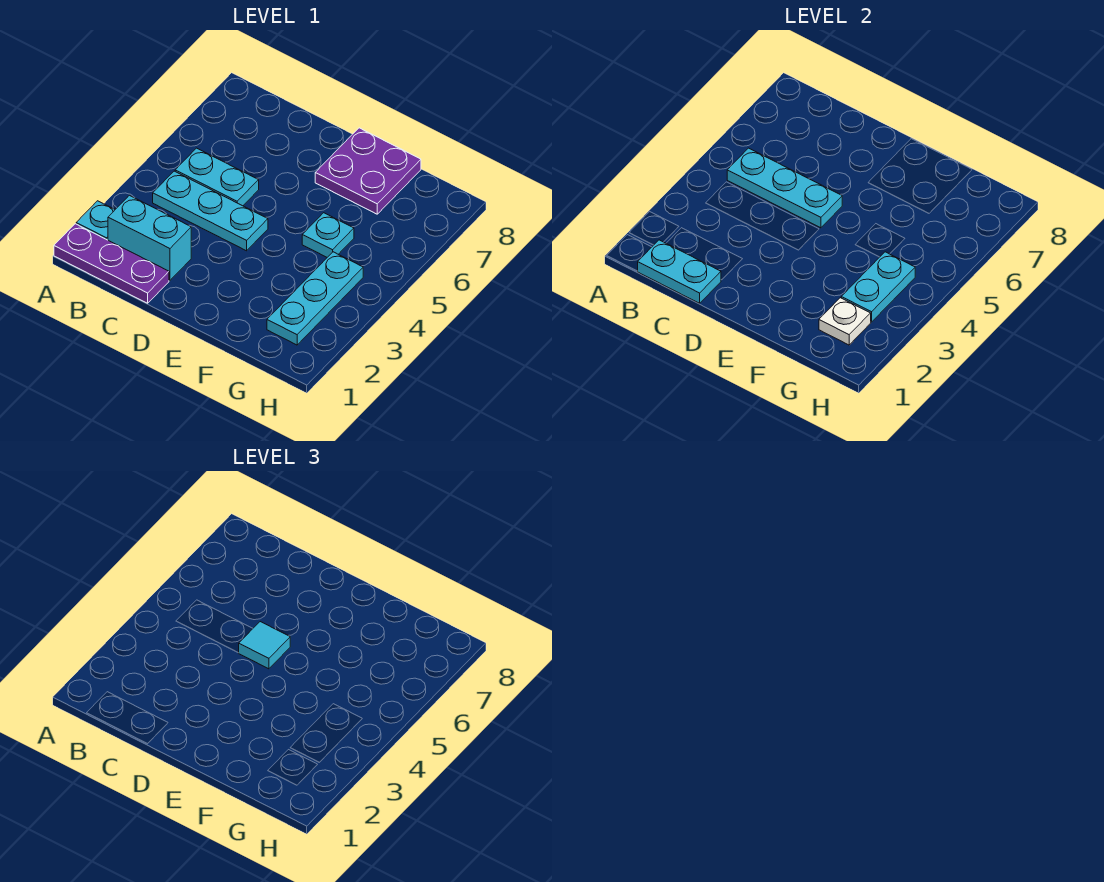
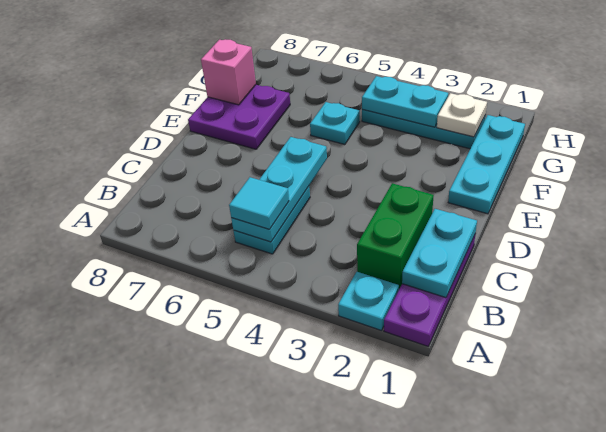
cyan brick B2:C2 level 1 -> green brick B2:C2 level 1
cyan plate B4:D4 level 1 -> cyan plate E1:G1 level 1
cyan tile D5 level 3 -> cyan tile B5 level 3
none -> pink brick F8 level 2

